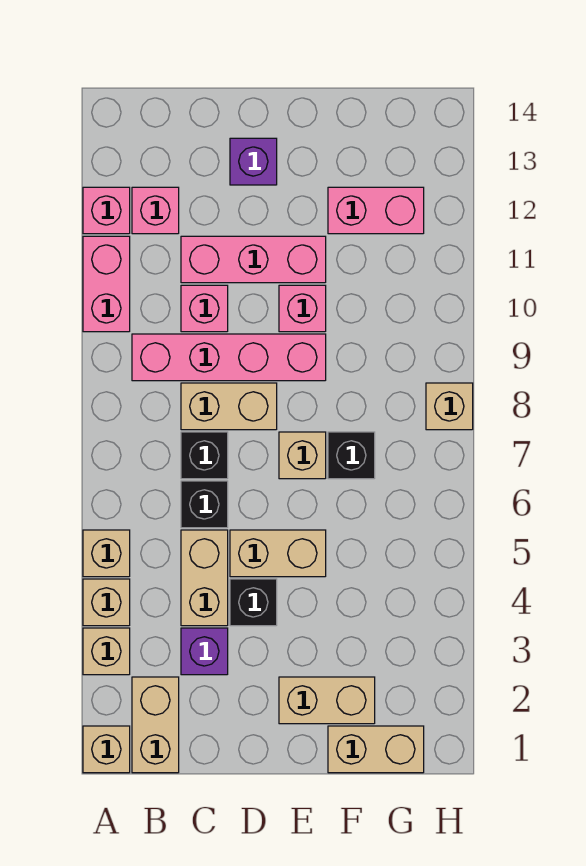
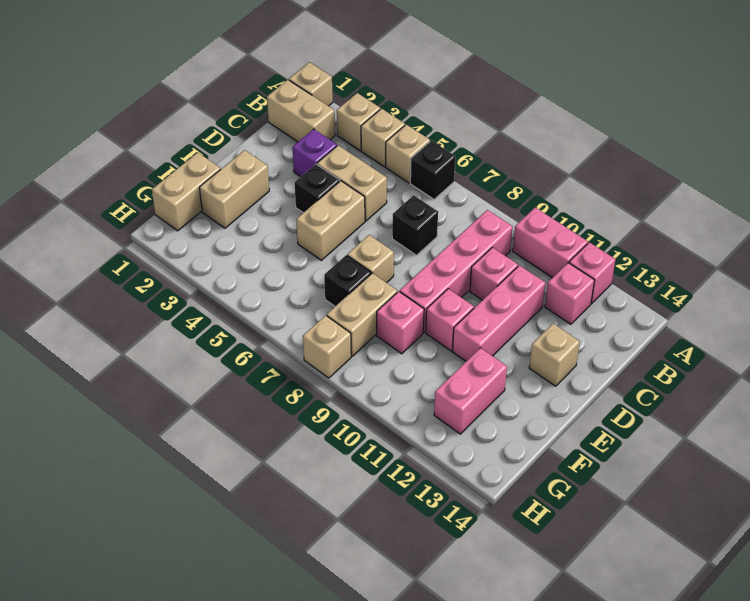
black brick C6 level 1 -> black brick A6 level 1
tan brick C8:D8 level 1 -> tan brick F8:G8 level 1
purple brick D13 level 1 -> tan brick D13 level 1
none -> pink brick F9 level 1

